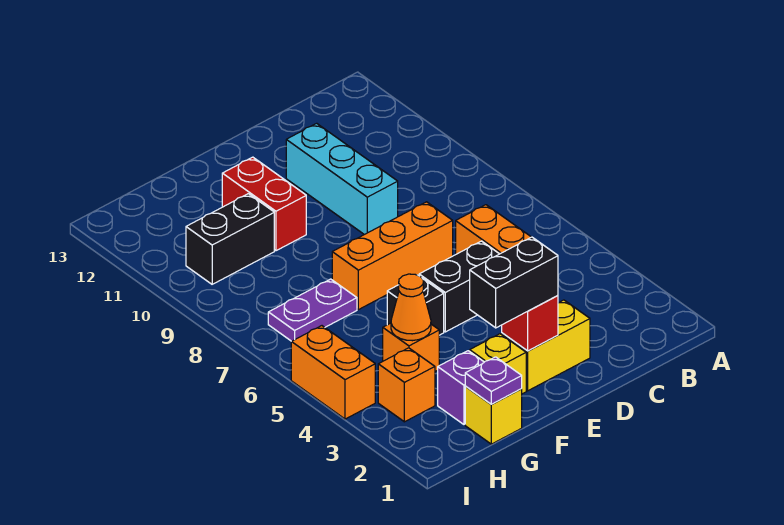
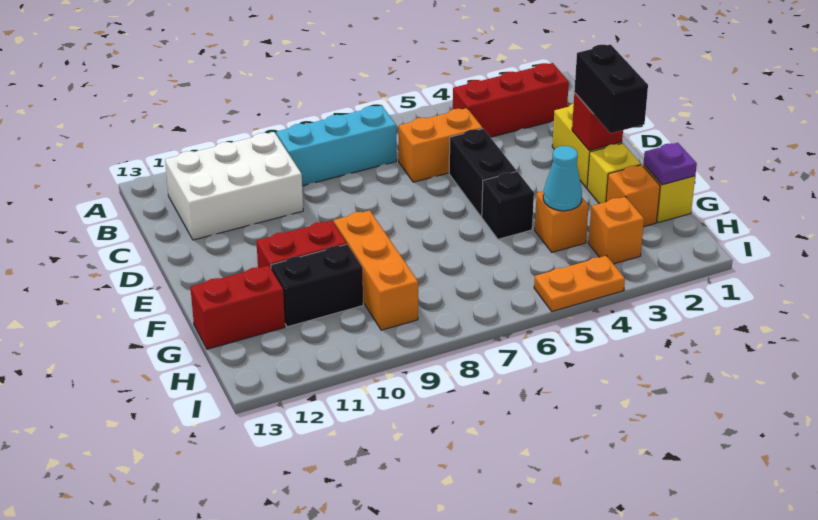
none -> red brick B2:B4 level 1
none -> white brick B10:C12 level 1
orange brick D7:F7 level 1 -> orange brick F9:H9 level 1
cyan brick D9:D11 level 1 -> cyan brick B7:B9 level 1
purple brick G2 level 1 -> orange brick G2 level 1
orange cone G4 level 2 -> cyan cone G4 level 2
purple plate G7:H7 level 1 -> none
black brick G10:H10 level 1 -> black brick G10:G11 level 1
none -> red brick G12:G13 level 1
orange brick I4:I5 level 1 -> orange plate I4:I5 level 1

